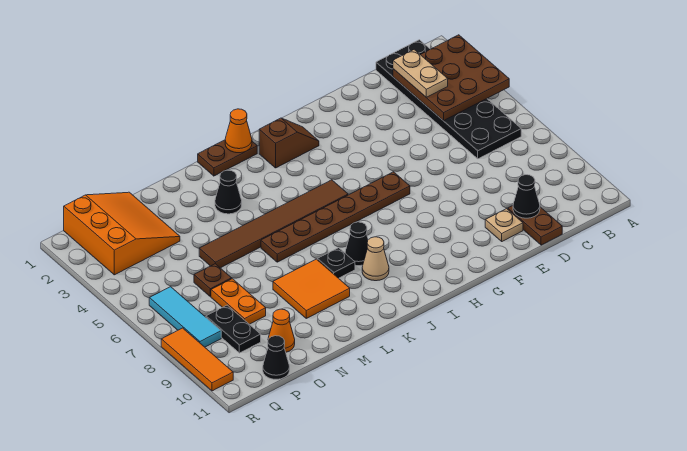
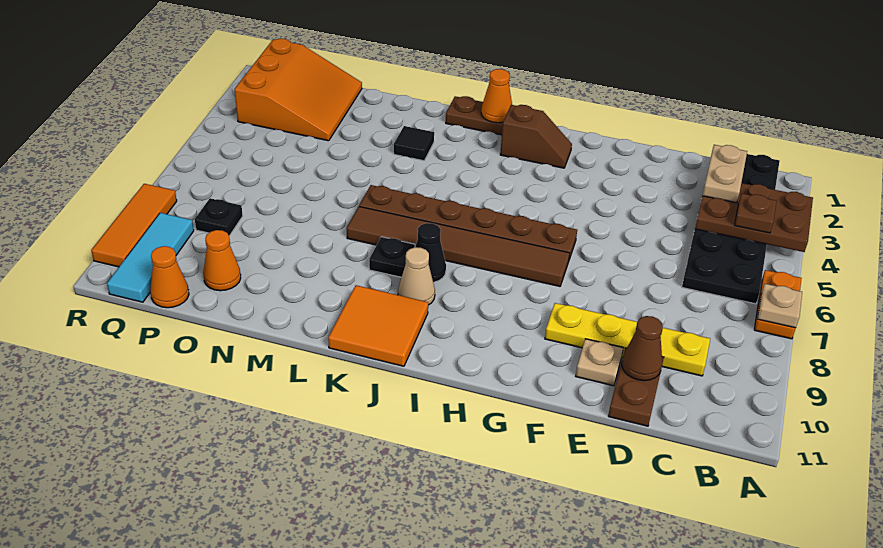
brown plate A2:C4 level 2 -> brown plate A3:C4 level 2
none -> tan plate A7 level 2
none -> yellow plate C9:F9 level 1
black cone D10 level 2 -> brown cone D10 level 2
brown tile I5:N5 level 1 -> brown tile G7:L7 level 1
black cone L3 level 1 -> black tile L3 level 1
orange tile L8:M9 level 1 -> orange tile J10:K11 level 1
brown plate O6 level 1 -> brown plate B4 level 3
orange plate O7:O8 level 1 -> orange plate A6:A7 level 1
black plate P8:P9 level 1 -> black plate P8 level 1
black cone P11 level 1 -> orange cone P11 level 1
cyan tile Q6:Q8 level 1 -> cyan tile Q9:Q11 level 1

